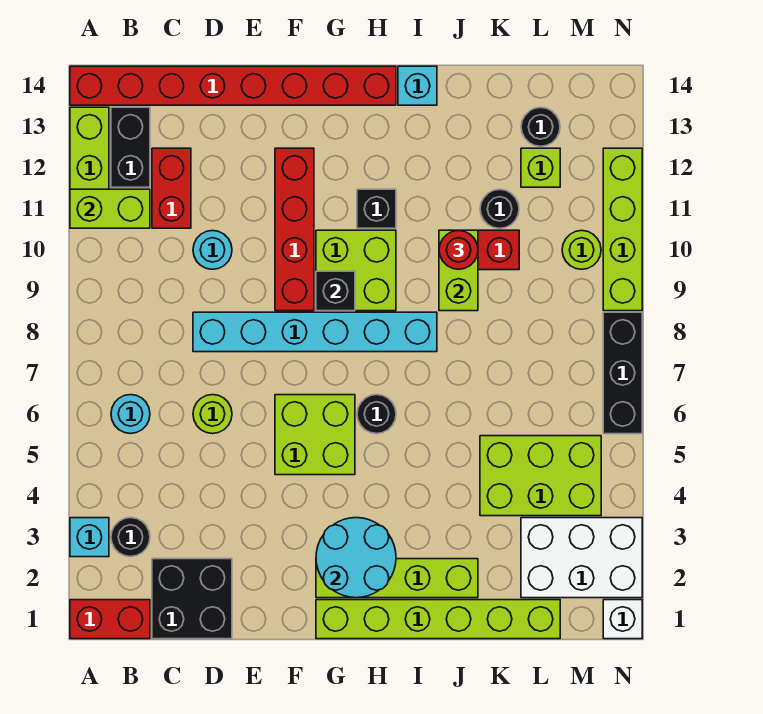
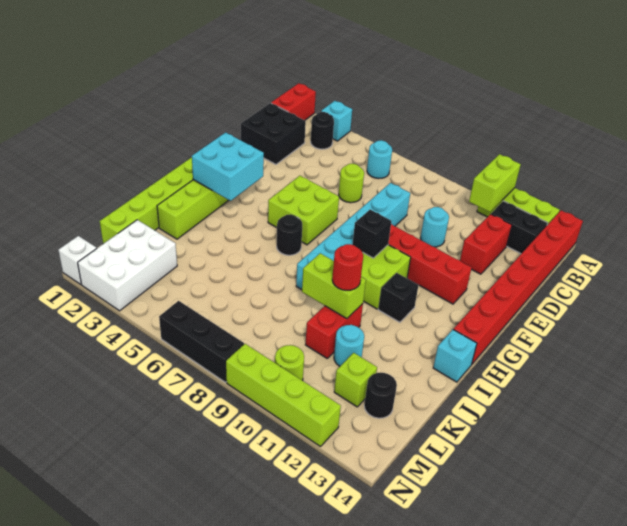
red brick C11:C12 level 1 -> red brick C12:D12 level 1
cyan round brick G2:H3 level 2 -> cyan brick G2:H3 level 2
lime brick K4:M5 level 1 -> none
black round brick K11 level 1 -> cyan round brick K11 level 1

